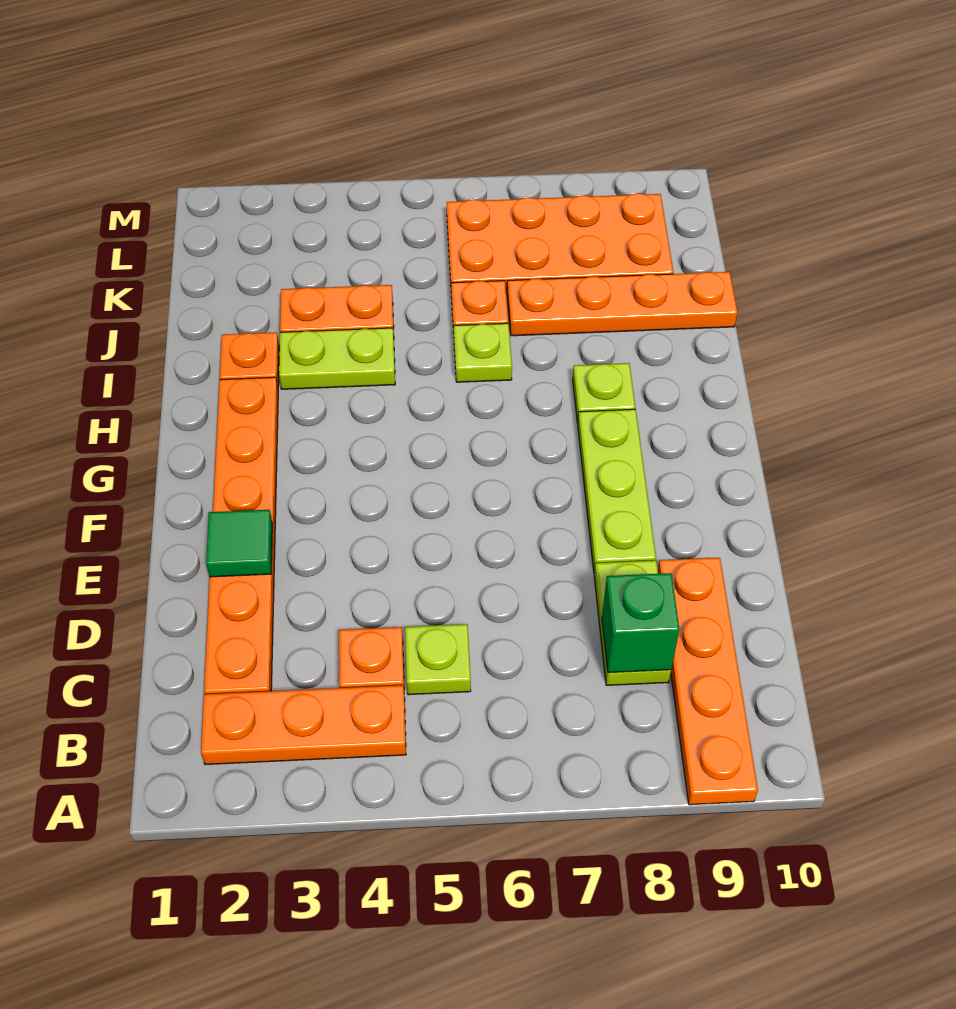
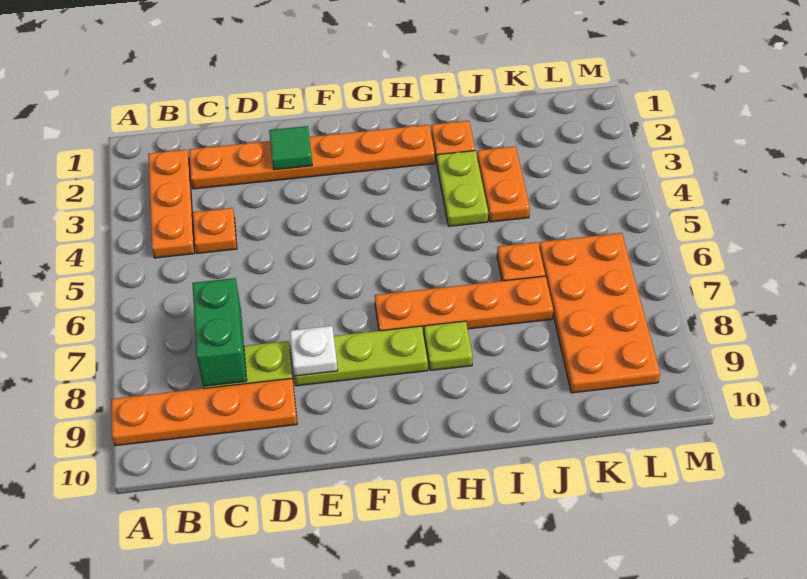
lime plate C5 level 1 -> none
green brick C8 level 2 -> green brick C7:C8 level 2
none -> white plate E8 level 2
lime plate I6 level 1 -> none
orange plate J7:J10 level 1 -> orange plate G7:J7 level 1

